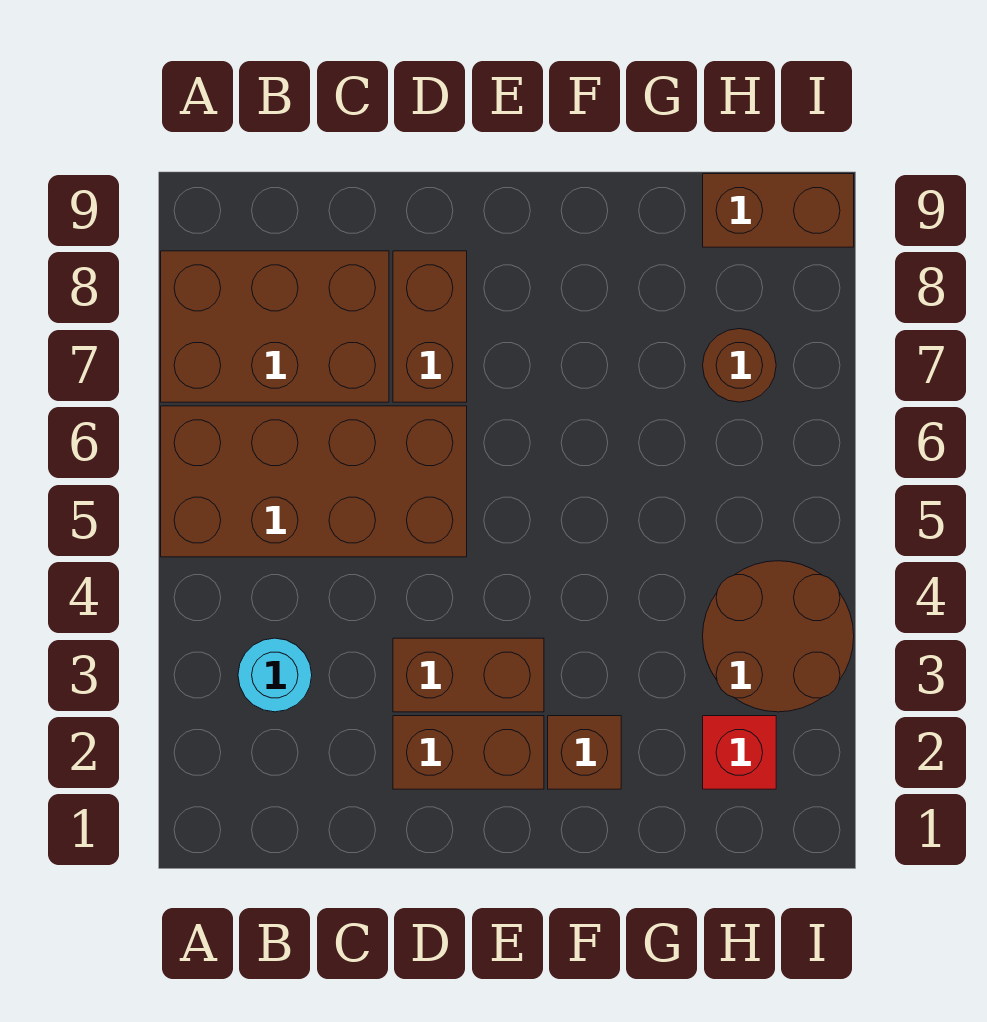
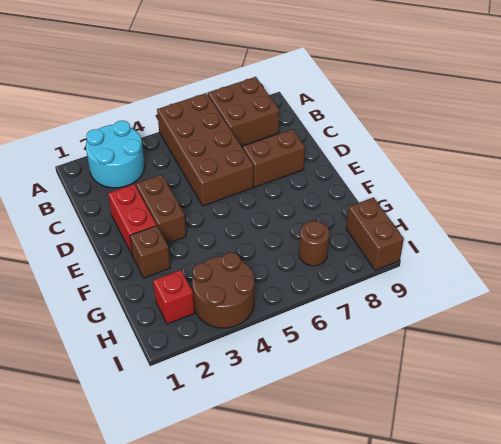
brown brick A7:C8 level 1 -> brown brick A7:B8 level 1
cyan round brick B3 level 1 -> cyan round brick A2:B3 level 1
brown brick D2:E2 level 1 -> red brick D2:E2 level 1

